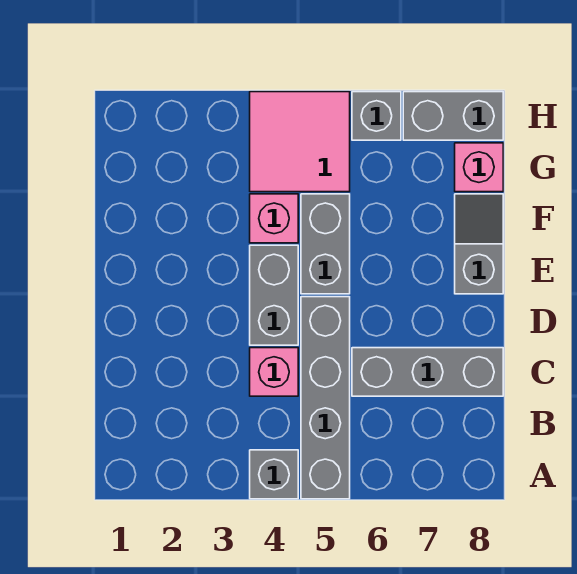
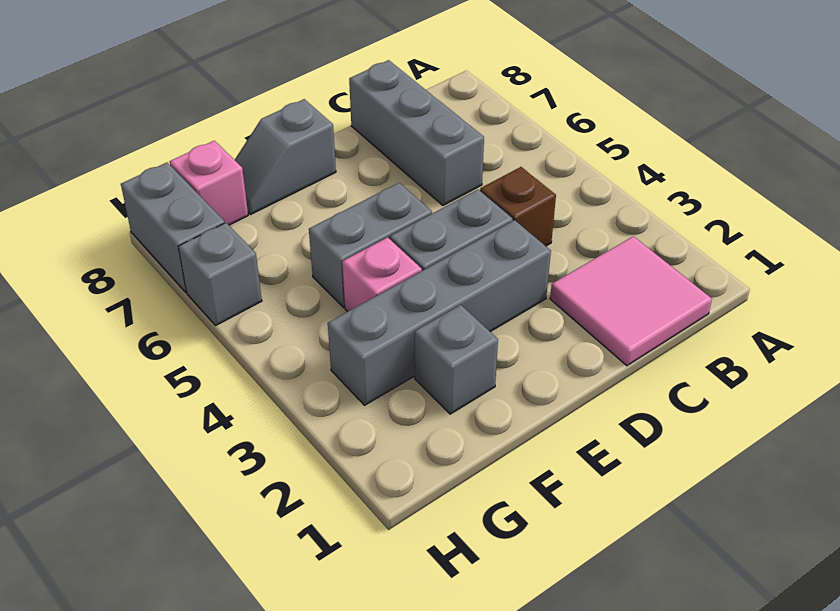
grey brick A4 level 1 -> grey brick F2 level 1
grey brick A5:D5 level 1 -> grey brick D3:G3 level 1
pink brick C4 level 1 -> brown brick C4 level 1
pink tile G4:H5 level 1 -> pink tile B1:C2 level 1

